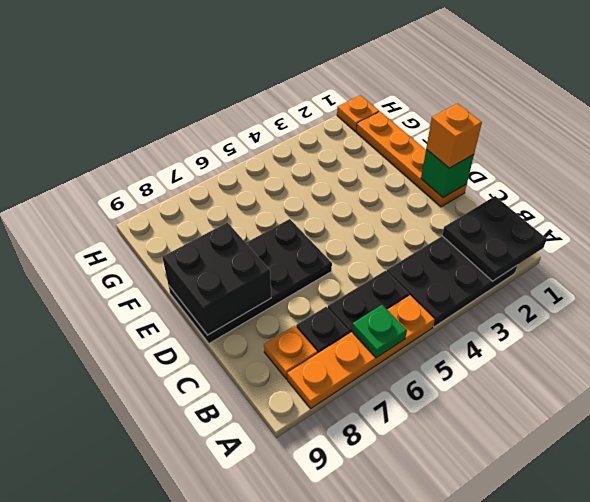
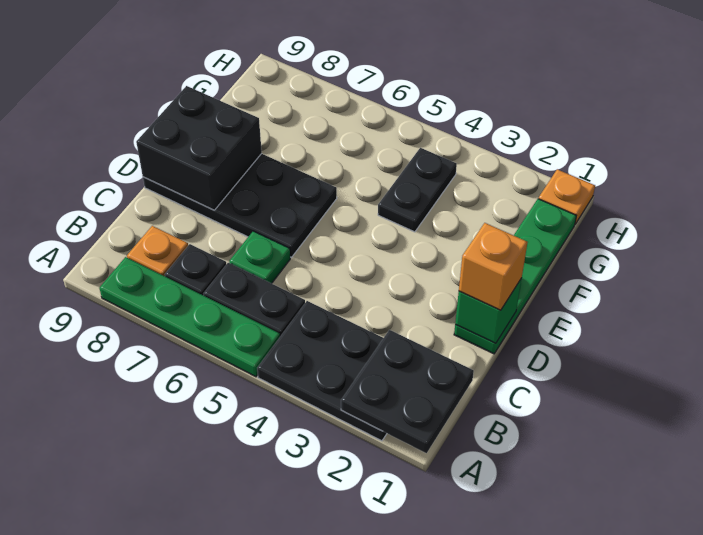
orange plate A5:A8 level 1 -> green plate A5:A8 level 1
green plate A6 level 2 -> green plate C6 level 1
orange plate D1:G1 level 1 -> green plate D1:G1 level 1
none -> black plate F4:G4 level 1

